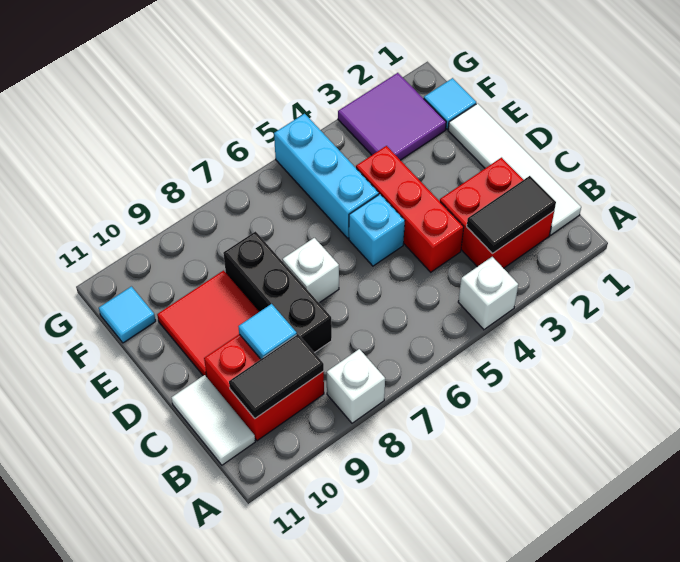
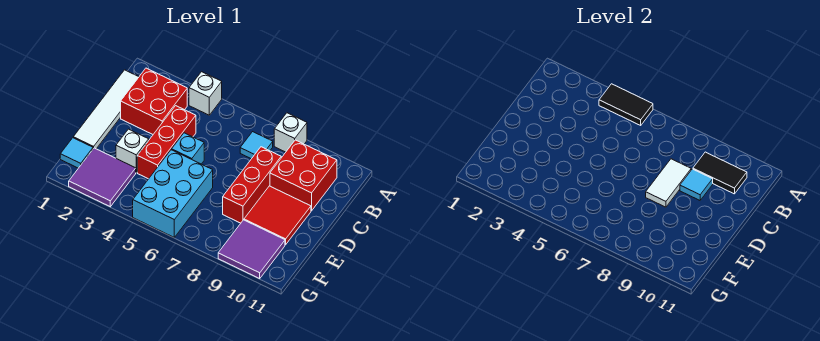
black tile B2:B3 level 2 -> black tile A4:A5 level 2
white tile B11:C11 level 1 -> white tile C8:D8 level 2
black brick C8:E8 level 1 -> red brick C8:E8 level 1
white brick D7 level 1 -> white brick E3 level 1
cyan brick E5:G5 level 1 -> cyan brick E5:G6 level 1
none -> purple tile F9:G10 level 1
cyan tile F11 level 1 -> cyan tile B7 level 1

